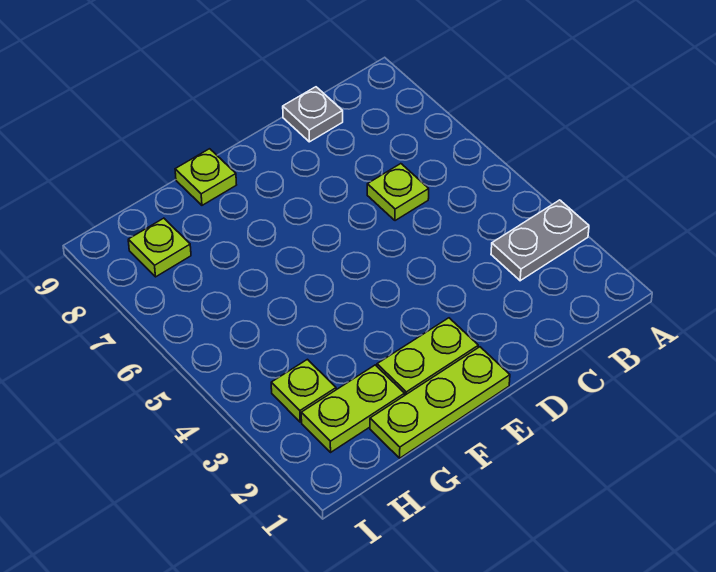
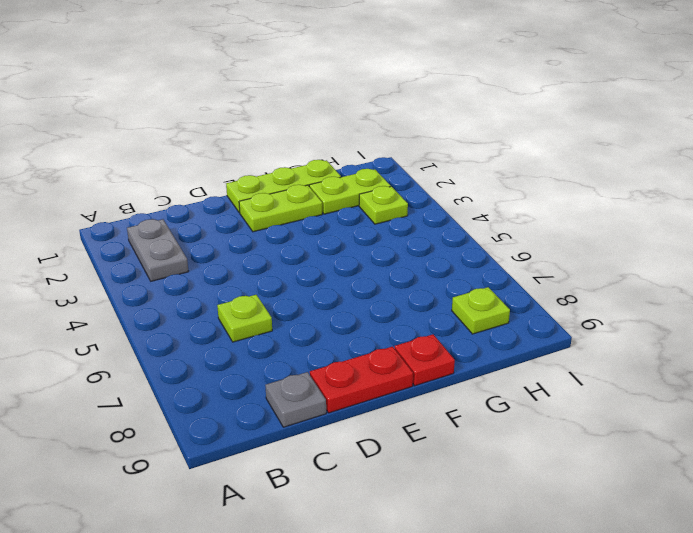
grey plate A3:B3 level 1 -> grey plate B2:B3 level 1
none -> red plate D9:E9 level 1
lime plate F9 level 1 -> red plate F9 level 1

